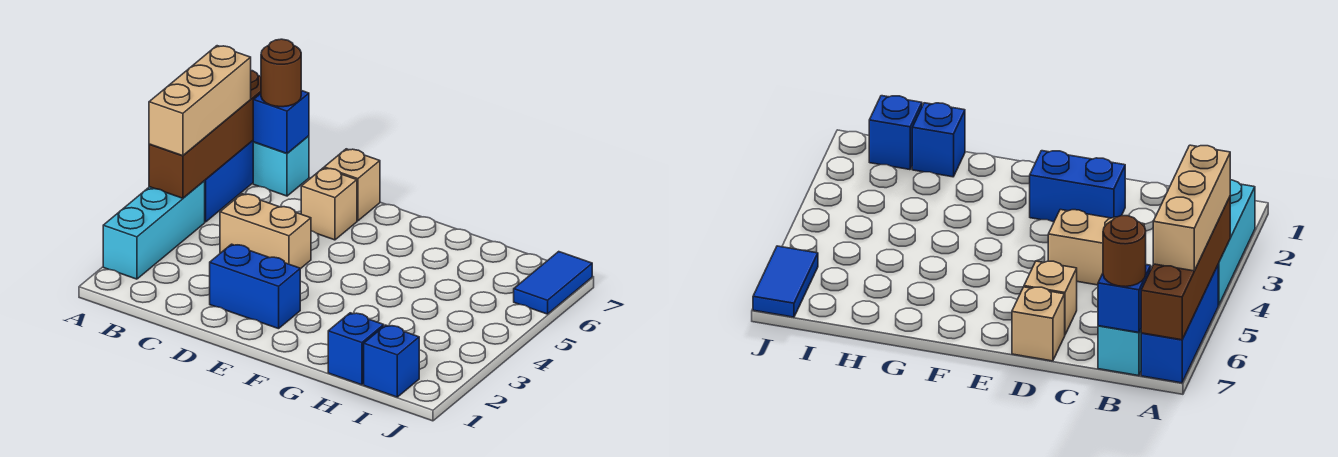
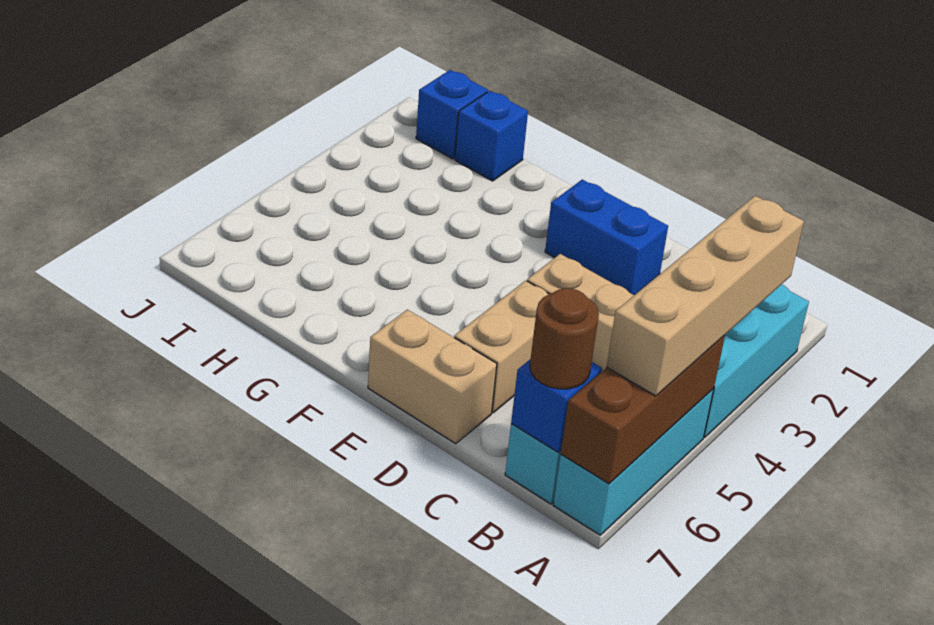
brown brick A4:A7 level 2 -> brown brick A5:A7 level 2
tan brick A4:A6 level 3 -> tan brick A3:A6 level 3
blue brick A5:A7 level 1 -> cyan brick A5:A7 level 1
tan brick D6 level 1 -> tan brick D5:D6 level 1
tan brick D7 level 1 -> tan brick D7:E7 level 1
blue tile J6:J7 level 1 -> none

